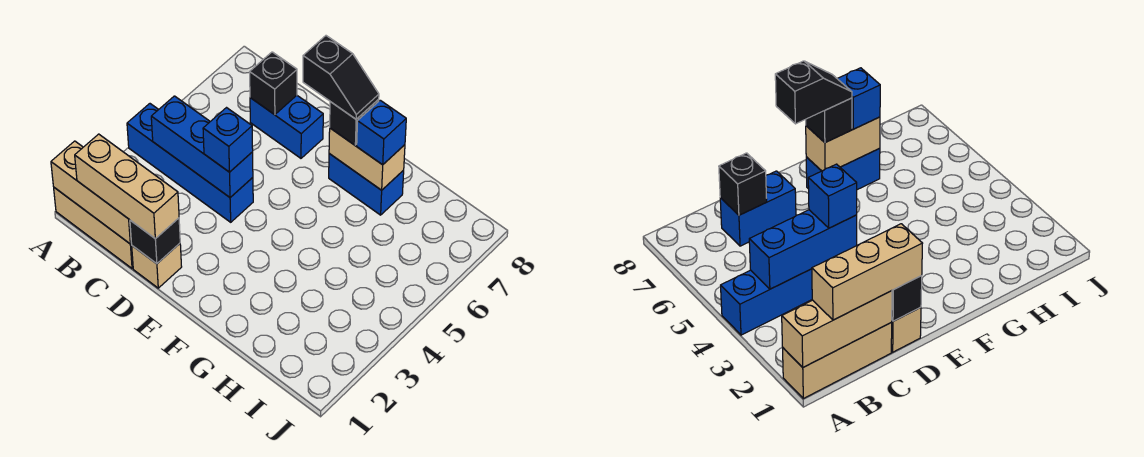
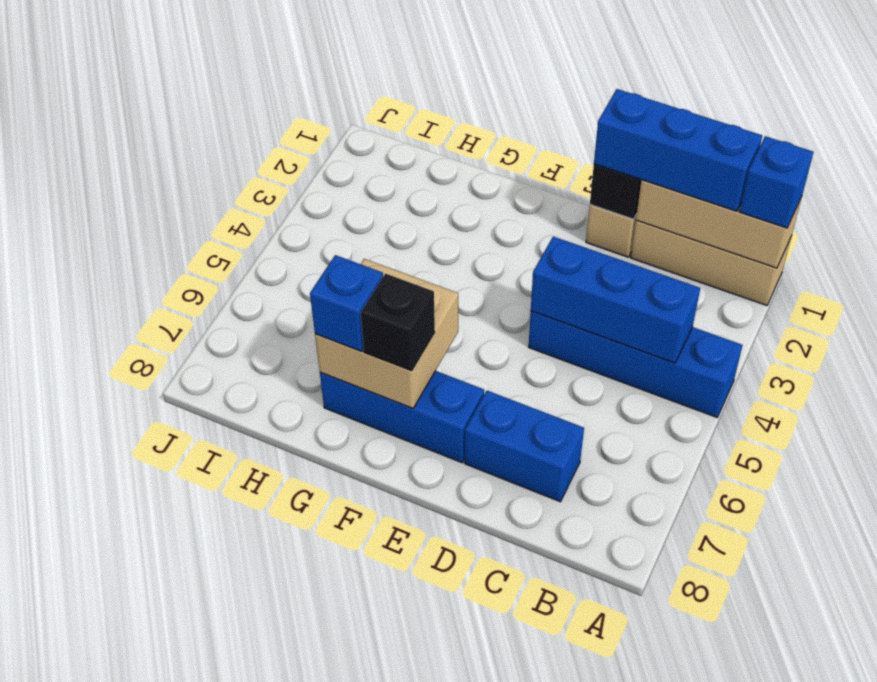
tan brick B1:D1 level 3 -> blue brick B1:D1 level 3
black brick C7 level 2 -> none
blue brick D4 level 3 -> blue brick A1 level 3
black slope E7:F7 level 4 top E -> none
blue brick F7:G7 level 1 -> blue brick E7:G7 level 1
tan brick F7:G7 level 2 -> tan brick F6:G7 level 2

